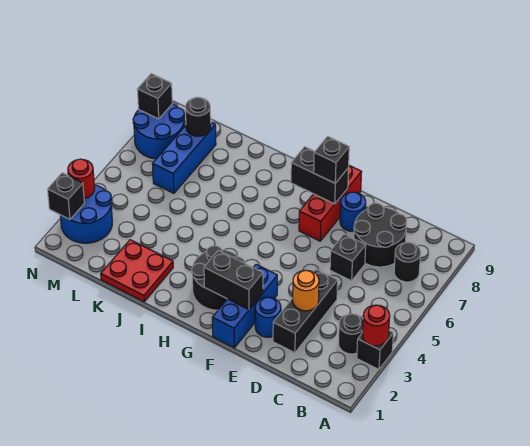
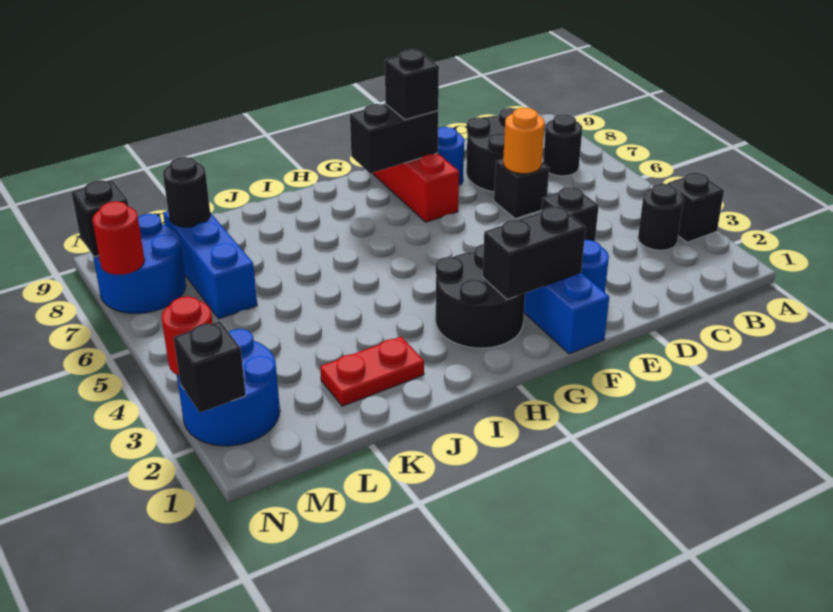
red round brick A3 level 2 -> red round brick N7 level 2
black brick D2:D4 level 1 -> black brick D4 level 1
orange round brick D3 level 2 -> orange round brick D6 level 2
red plate J1:K2 level 1 -> red plate J2:K2 level 1

